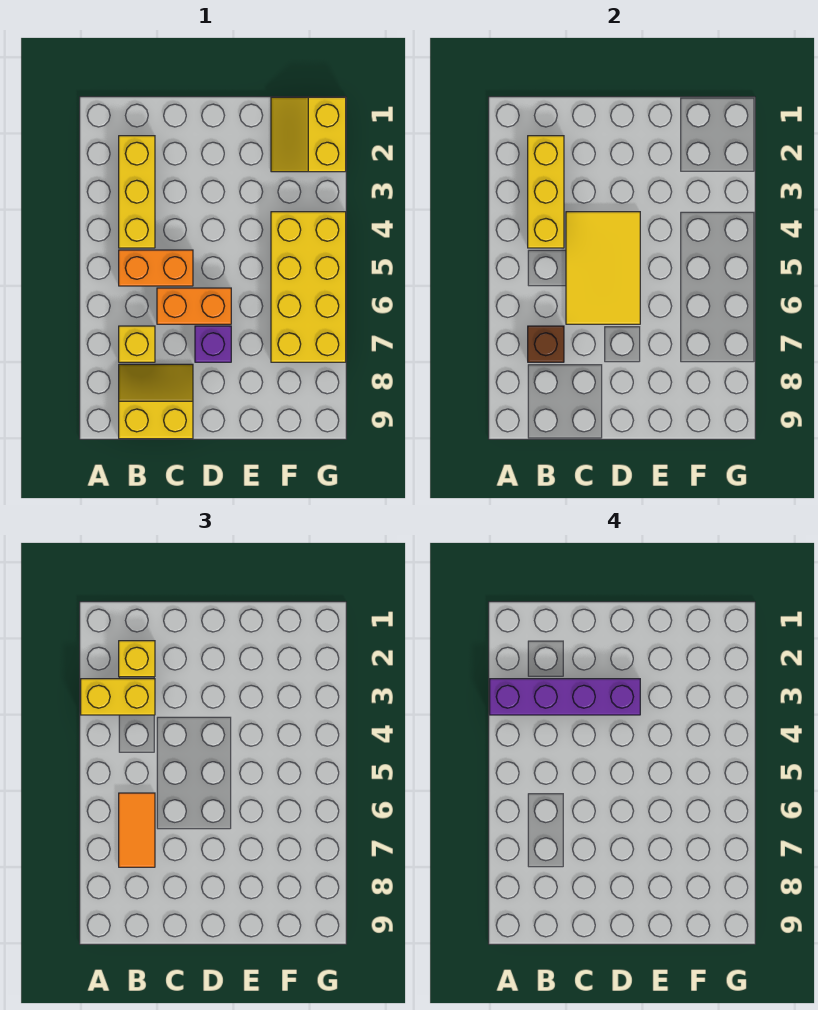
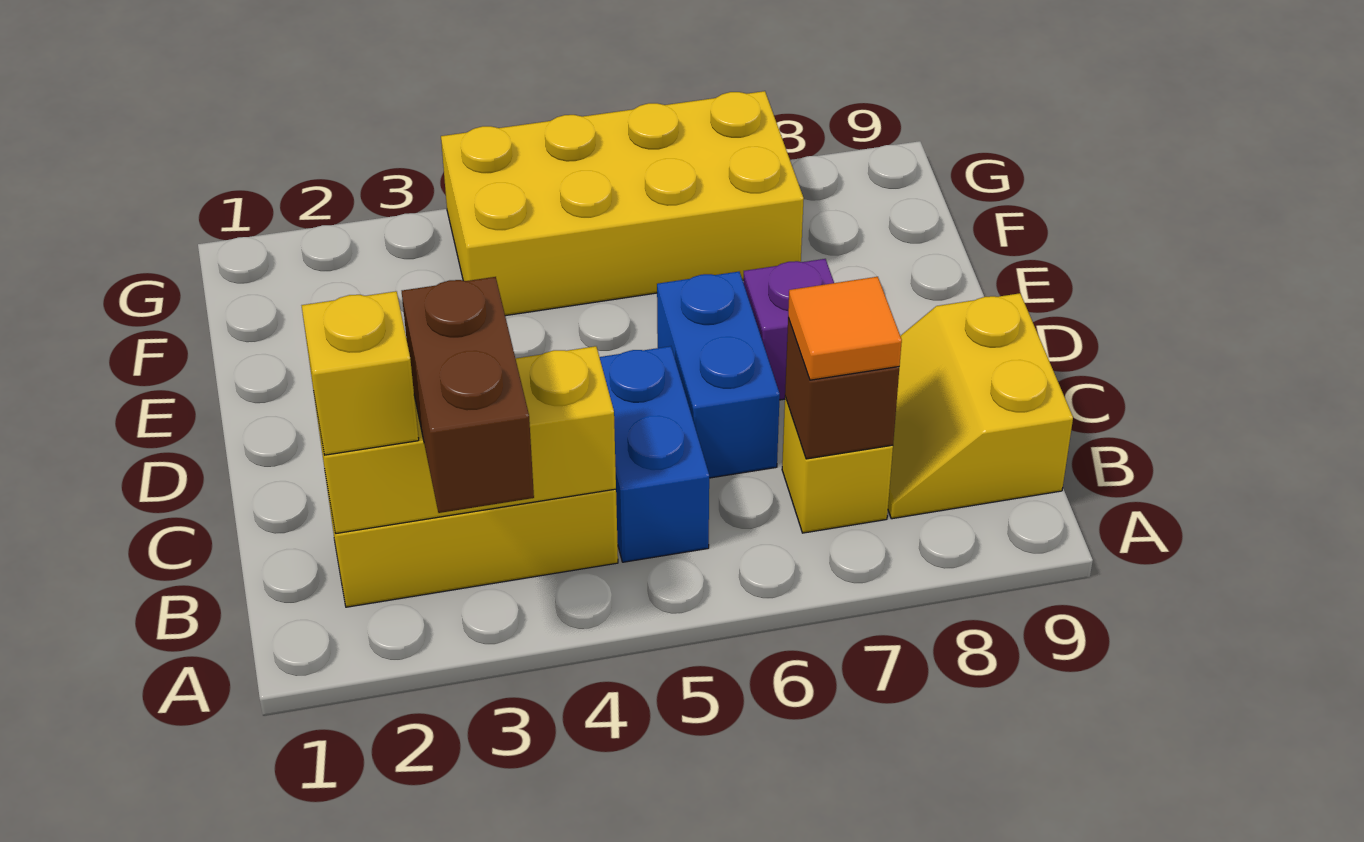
yellow brick A3:B3 level 3 -> brown brick A3:B3 level 3
purple brick A3:D3 level 4 -> none
orange brick B5:C5 level 1 -> blue brick B5:C5 level 1
orange tile B6:B7 level 3 -> orange tile B7 level 3
yellow tile C4:D6 level 2 -> none
orange brick C6:D6 level 1 -> blue brick C6:D6 level 1
yellow slope F1:G2 level 1 top G -> none

